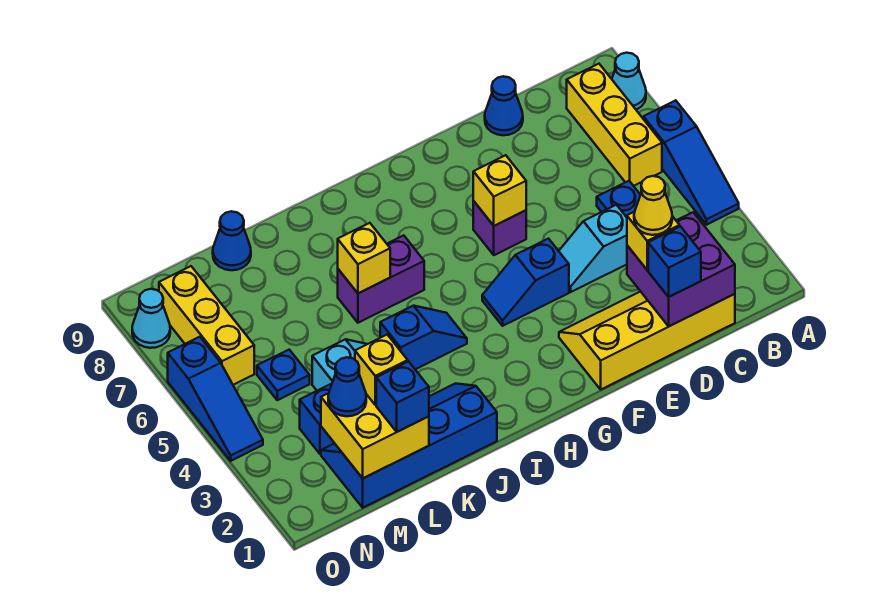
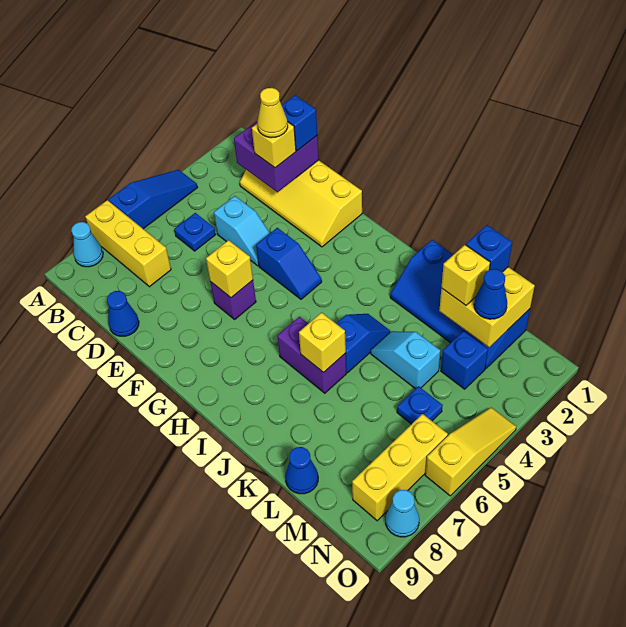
yellow brick B6:B8 level 1 -> yellow brick A7:C7 level 1
blue slope I4:J4 level 1 top J -> blue slope J4:J5 level 1 top 5
blue slope O4:O6 level 1 top 6 -> yellow slope O4:O6 level 1 top 6

